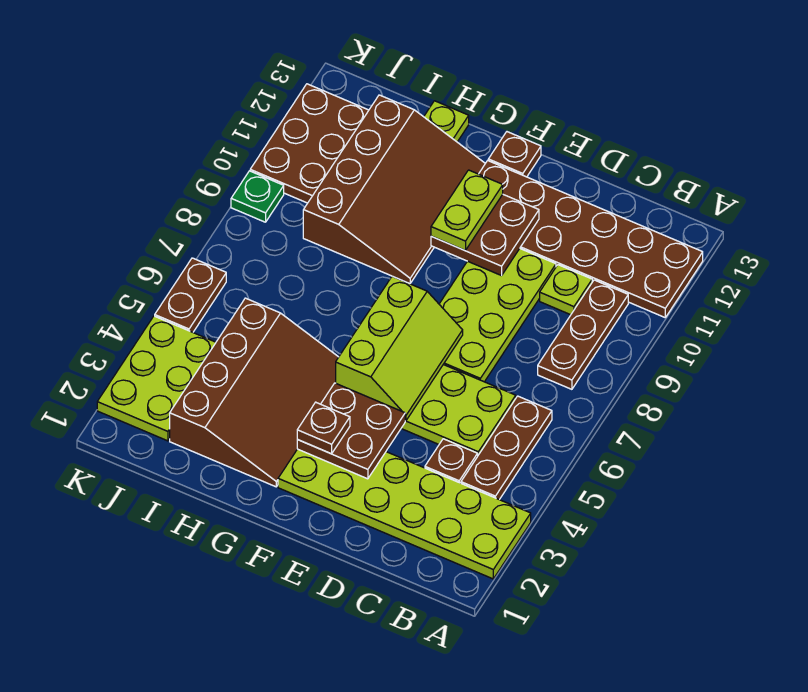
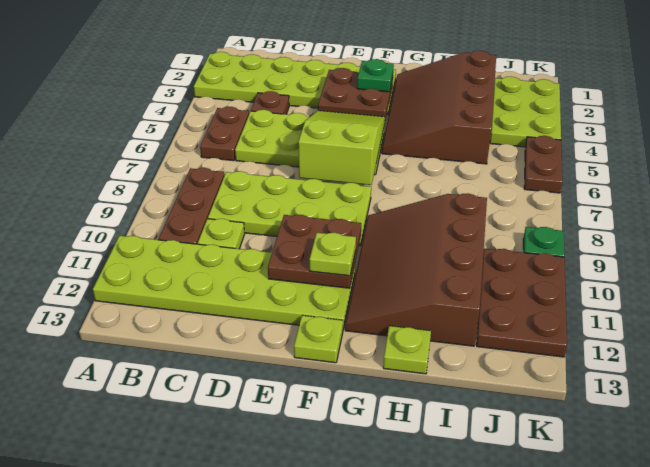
brown plate A11:F12 level 1 -> lime plate A11:F12 level 1
brown plate B4:B6 level 1 -> brown plate B5:B6 level 1
lime plate D7:E10 level 1 -> lime plate C8:F9 level 1
lime slope E5:F7 level 2 top F -> lime slope E5:F7 level 2 top 7
brown plate F3 level 3 -> green plate F3 level 3
lime plate F10:F11 level 3 -> lime plate F11 level 3
brown plate F13 level 1 -> lime plate F13 level 1

